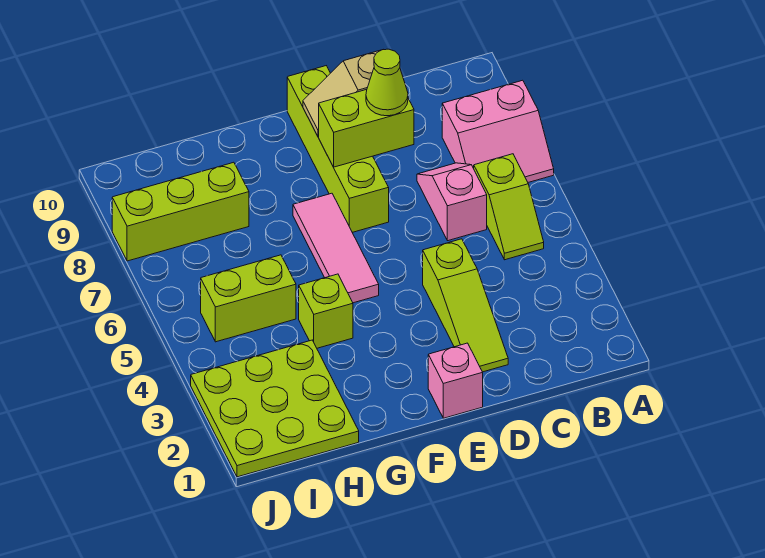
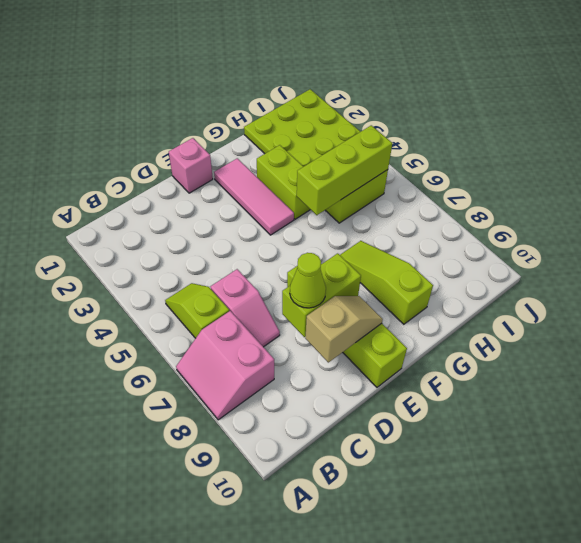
pink slope A7:B8 level 1 top 8 -> pink slope A7:B8 level 1 top B
lime slope D2:D4 level 1 top 4 -> lime slope G7:G9 level 1 top 9
pink tile F5:F7 level 1 -> pink tile F2:F4 level 1
lime brick G4 level 1 -> lime brick G3:G4 level 1
lime brick H8:J8 level 1 -> lime brick G5:I5 level 2

